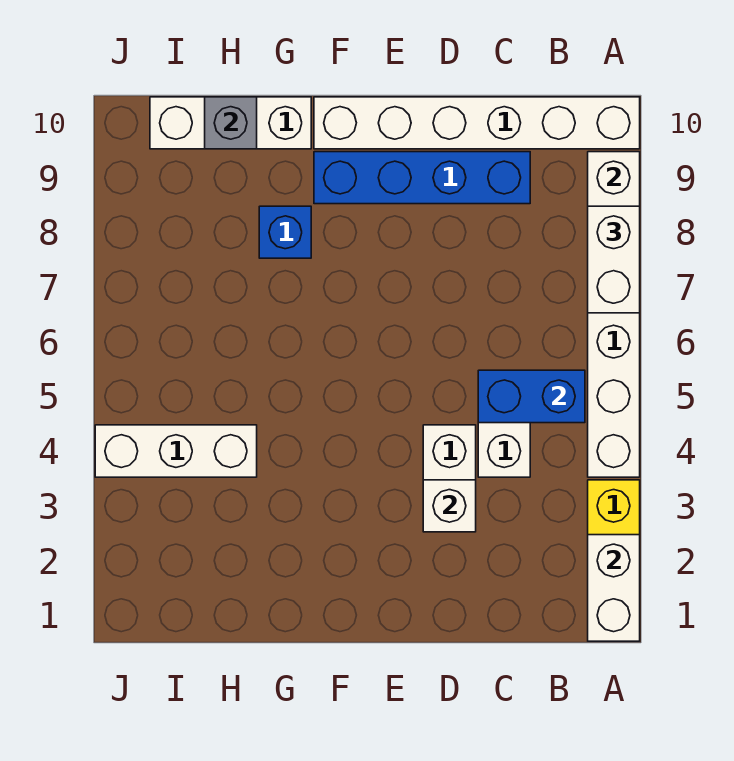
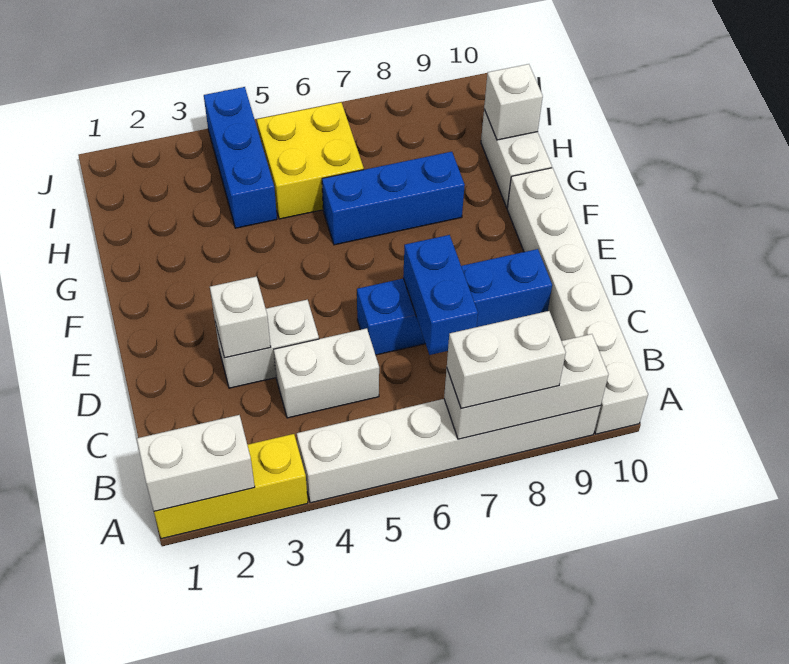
blue brick B5:C5 level 2 -> blue brick C7:D7 level 2
blue brick C9:F9 level 1 -> blue brick D6:D9 level 1
blue brick G8 level 1 -> blue brick G6:G8 level 1
white brick G10:I10 level 1 -> white brick G10:H10 level 1
white brick H4:J4 level 1 -> blue brick H4:J4 level 1
none -> yellow brick H5:I6 level 1
grey brick H10 level 2 -> white brick H10 level 2

